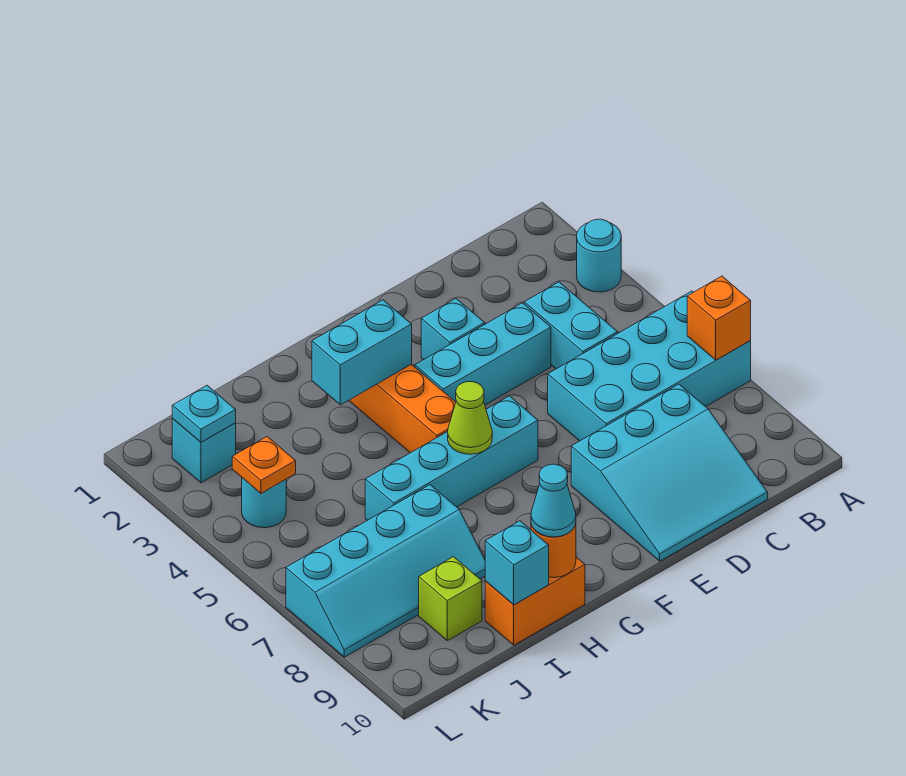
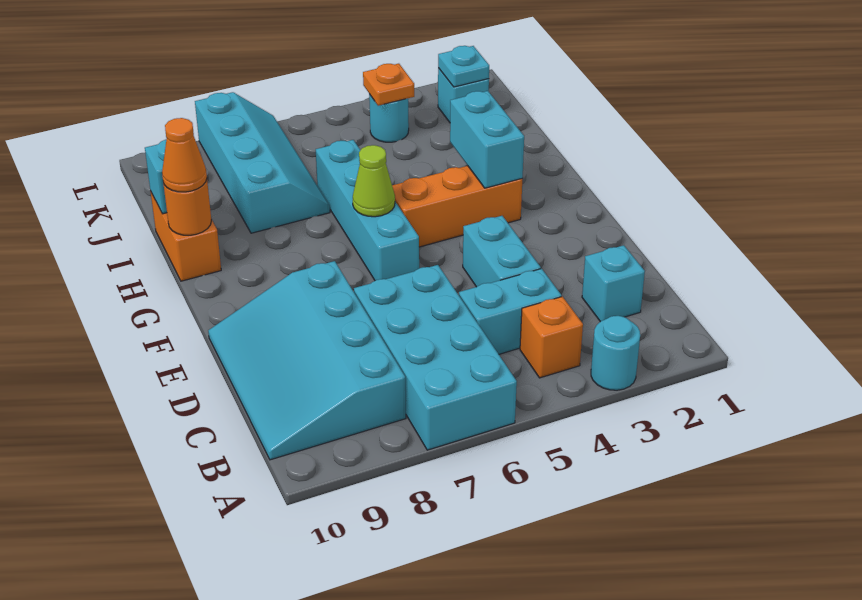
orange brick A7 level 2 -> orange brick B4 level 1
cyan slope C8:E10 level 1 top 8 -> cyan slope B8:E10 level 1 top 8
cyan brick D4:F4 level 1 -> cyan brick D4:E4 level 1
cyan brick E3 level 1 -> cyan brick C2 level 1
cyan cone H10 level 3 -> orange cone H10 level 3
cyan slope I7:L8 level 1 top 7 -> cyan slope I7:L8 level 1 top 8
lime brick J9 level 1 -> none

